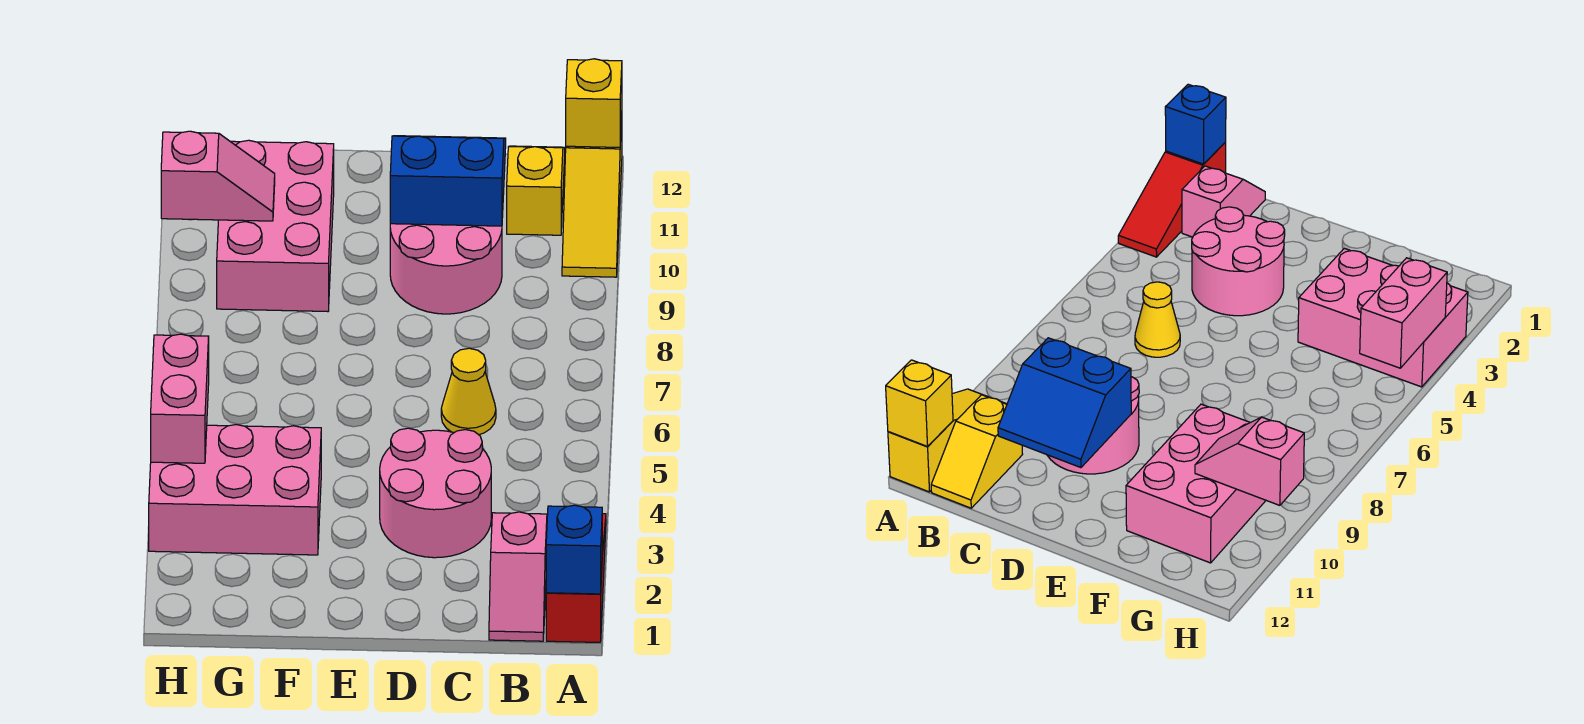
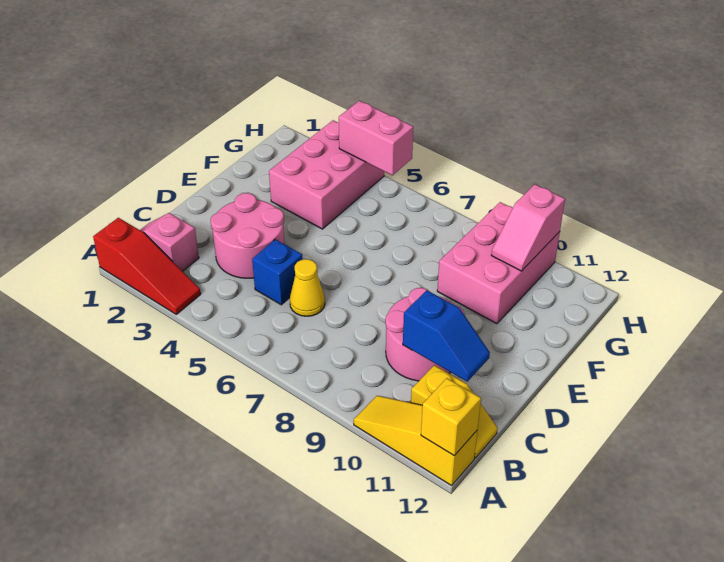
blue brick A1 level 2 -> blue brick C5 level 1
blue slope C10:D11 level 2 top 10 -> blue slope C10:C11 level 2 top 10
pink brick F9:G11 level 1 -> pink brick F9:H10 level 1

